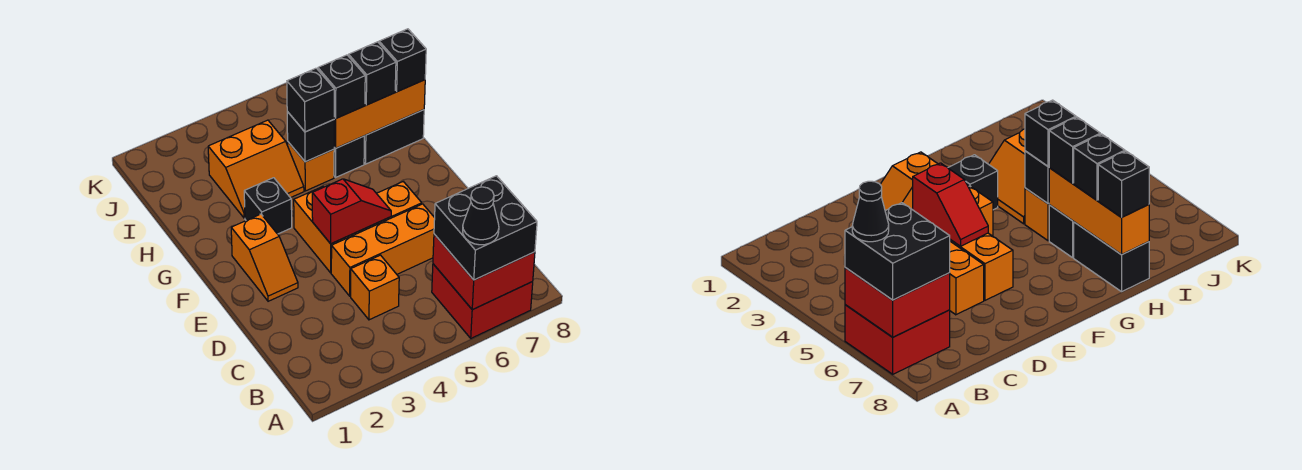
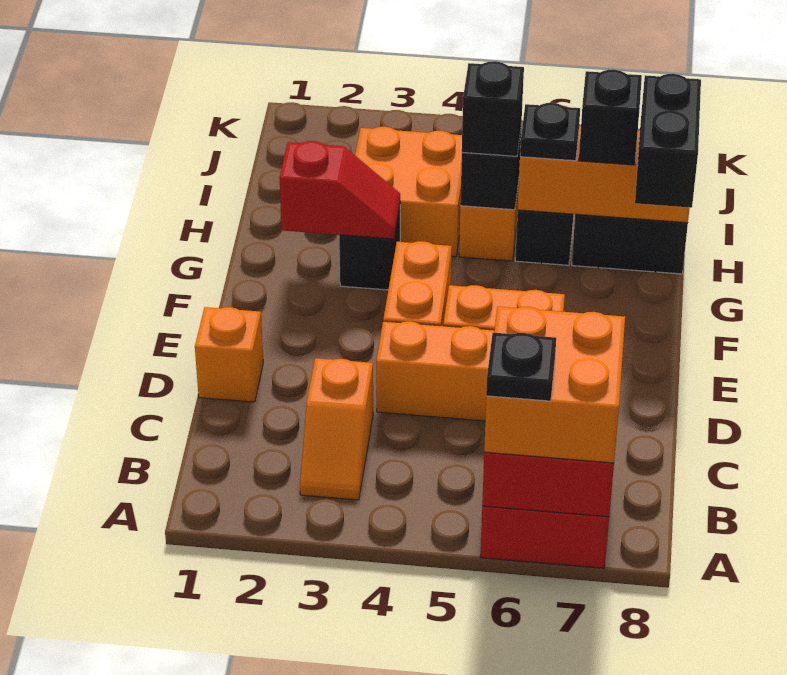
black brick A6:B7 level 3 -> orange brick A6:B7 level 3
black cone A6 level 4 -> black plate A6 level 4
orange brick C4 level 1 -> orange brick D1 level 1
orange slope E2:F2 level 1 top F -> orange slope B3:C3 level 1 top C
red slope E4:E5 level 2 top 4 -> red slope G2:G3 level 2 top 2
orange slope H3:I4 level 1 top I -> orange brick H3:I4 level 1
black brick H6 level 3 -> black plate H6 level 3
black brick H8 level 3 -> black brick G8:H8 level 3

